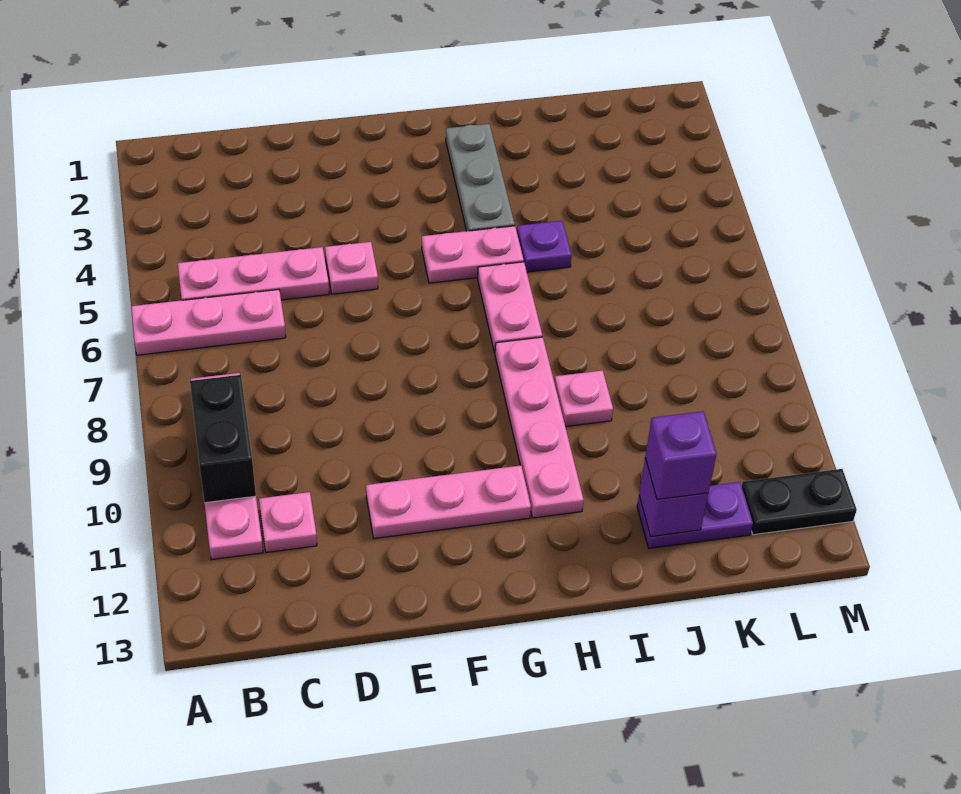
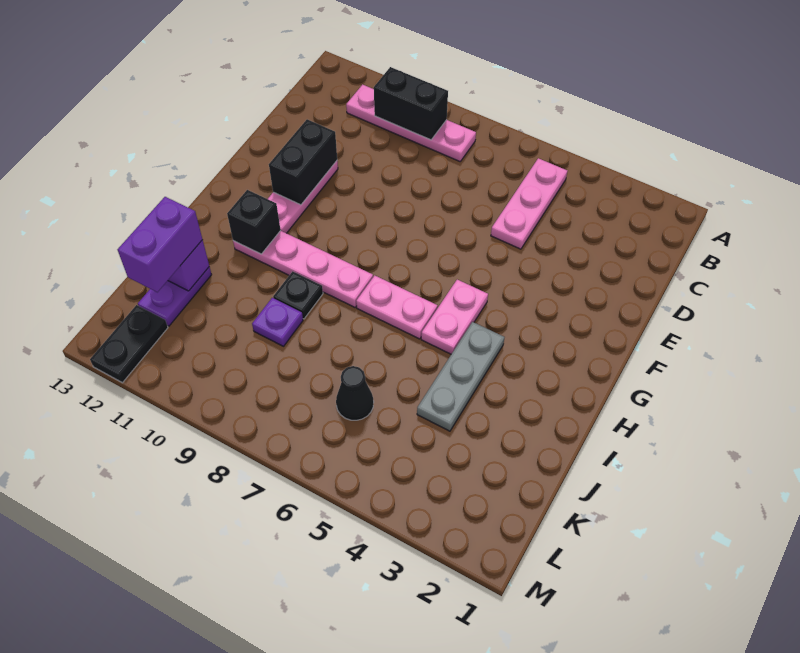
pink plate A6:C6 level 1 -> none
pink plate C11 level 1 -> none
pink plate E5 level 1 -> none
none -> black brick E11:F11 level 2
grey plate H2:H4 level 1 -> grey plate H4:J4 level 1
none -> black brick H11 level 2
purple plate I5 level 1 -> purple plate J9 level 1
pink plate I9 level 1 -> black plate I9 level 1
purple brick J12 level 3 -> purple brick J12:K12 level 3
none -> black cone K6 level 1

